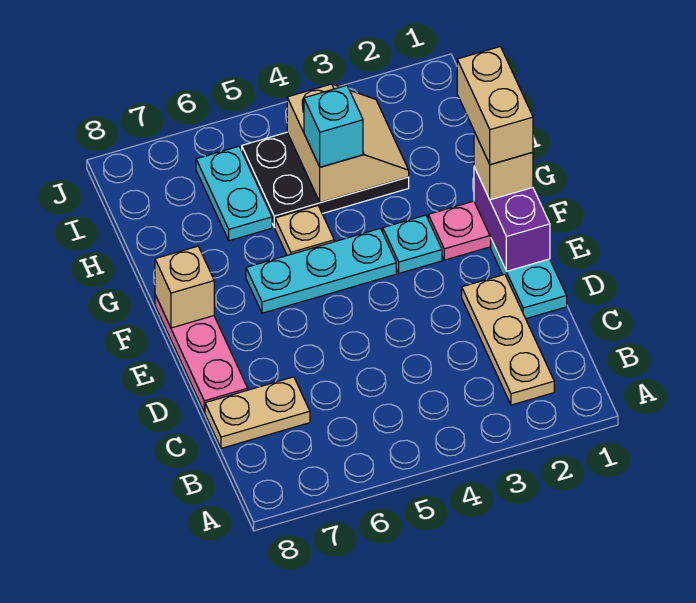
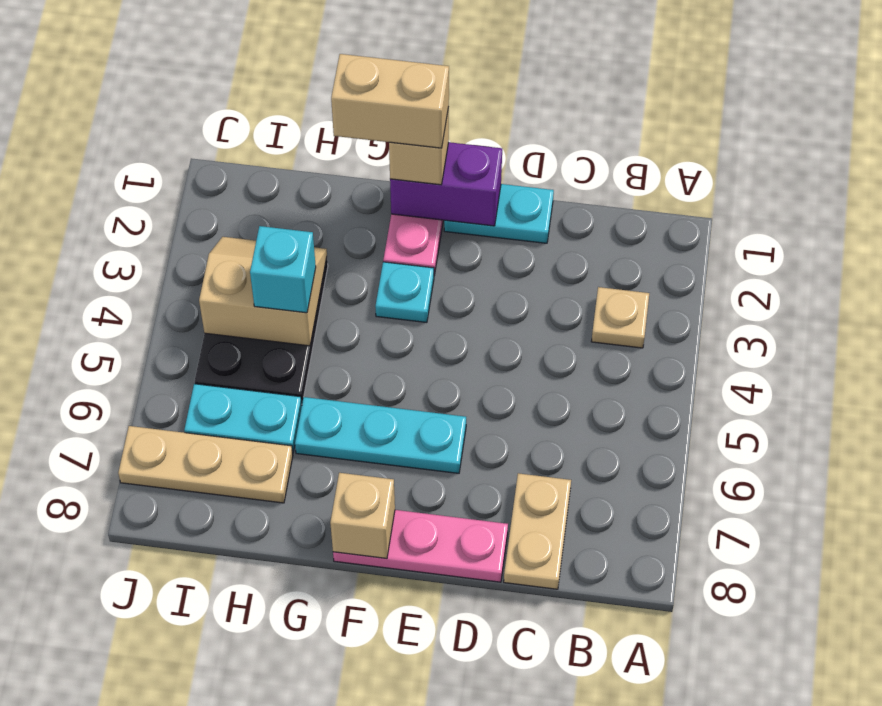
tan plate B2:D2 level 1 -> tan plate H7:J7 level 1
cyan plate F4:F6 level 1 -> cyan plate E6:G6 level 1
tan plate G5 level 1 -> tan plate B3 level 1

